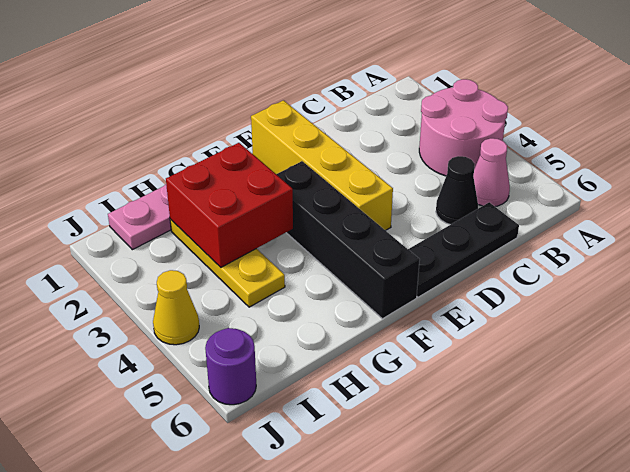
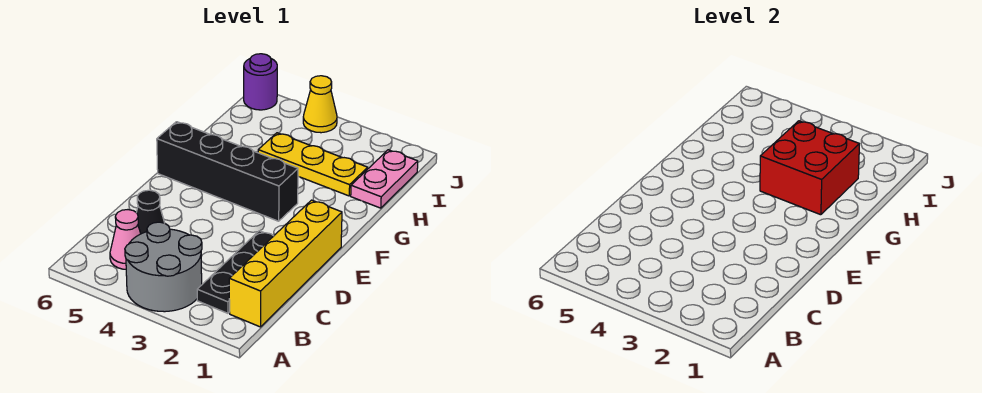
pink round brick A3:B4 level 1 -> grey round brick A3:B4 level 1
black plate C6:E6 level 1 -> black plate B2:D2 level 1
yellow brick E1:E4 level 1 -> yellow brick B1:E1 level 1

